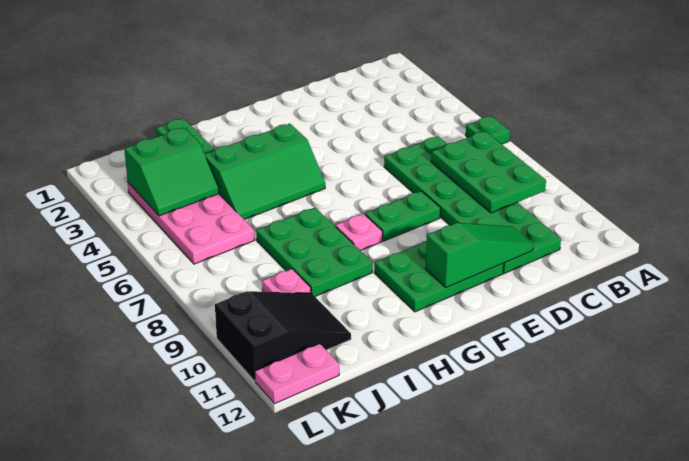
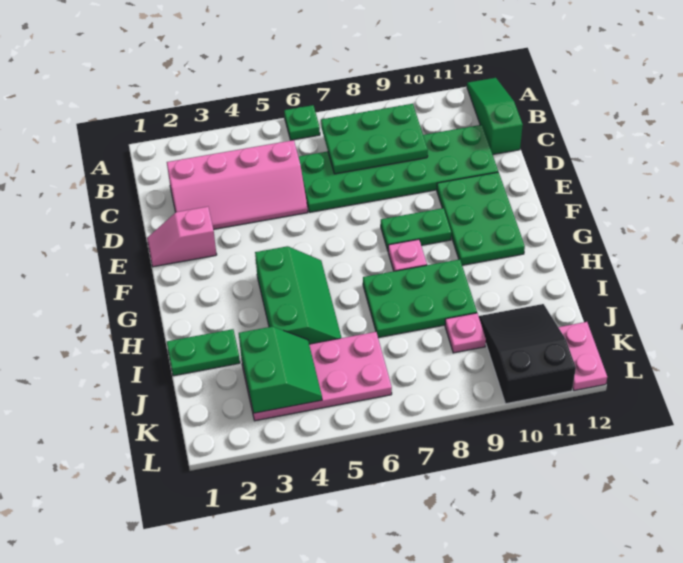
none -> pink slope C2:D5 level 1 top C
green slope D11:F11 level 2 top F -> green slope A12:C12 level 1 top C
none -> pink slope E1:E2 level 1 top 2
green plate E8:F8 level 1 -> green plate F8:F9 level 1

